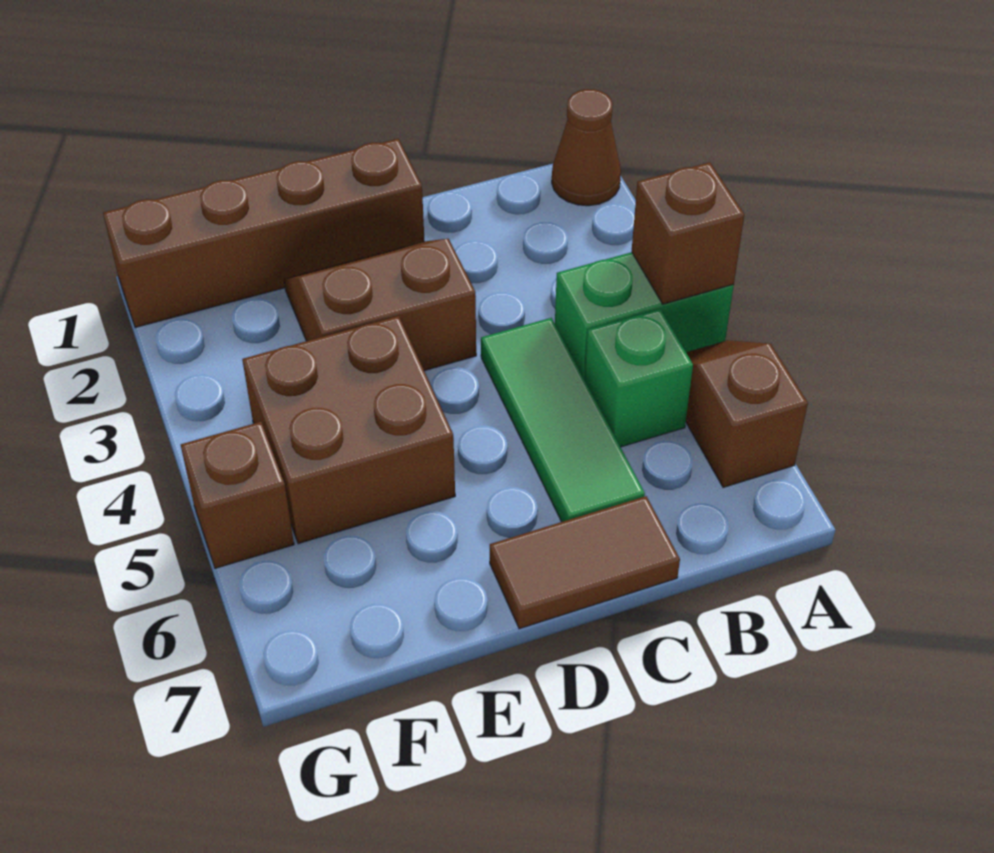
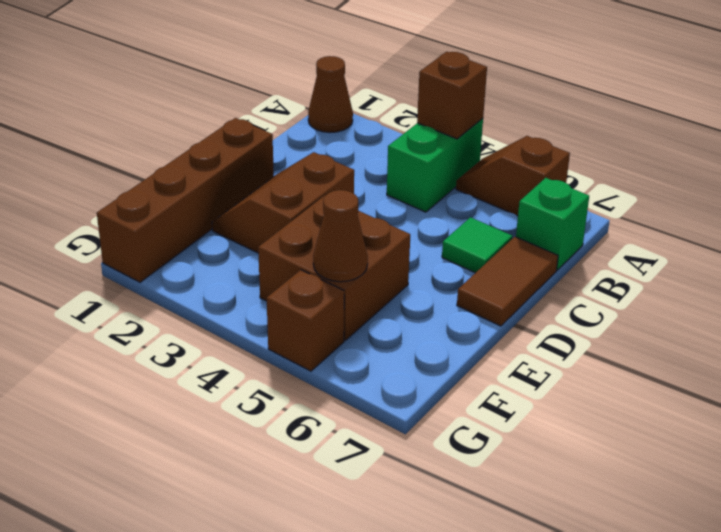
green brick B5 level 1 -> green brick B7 level 1
green tile C4:C6 level 1 -> green tile C6 level 1
none -> brown cone F5 level 2

